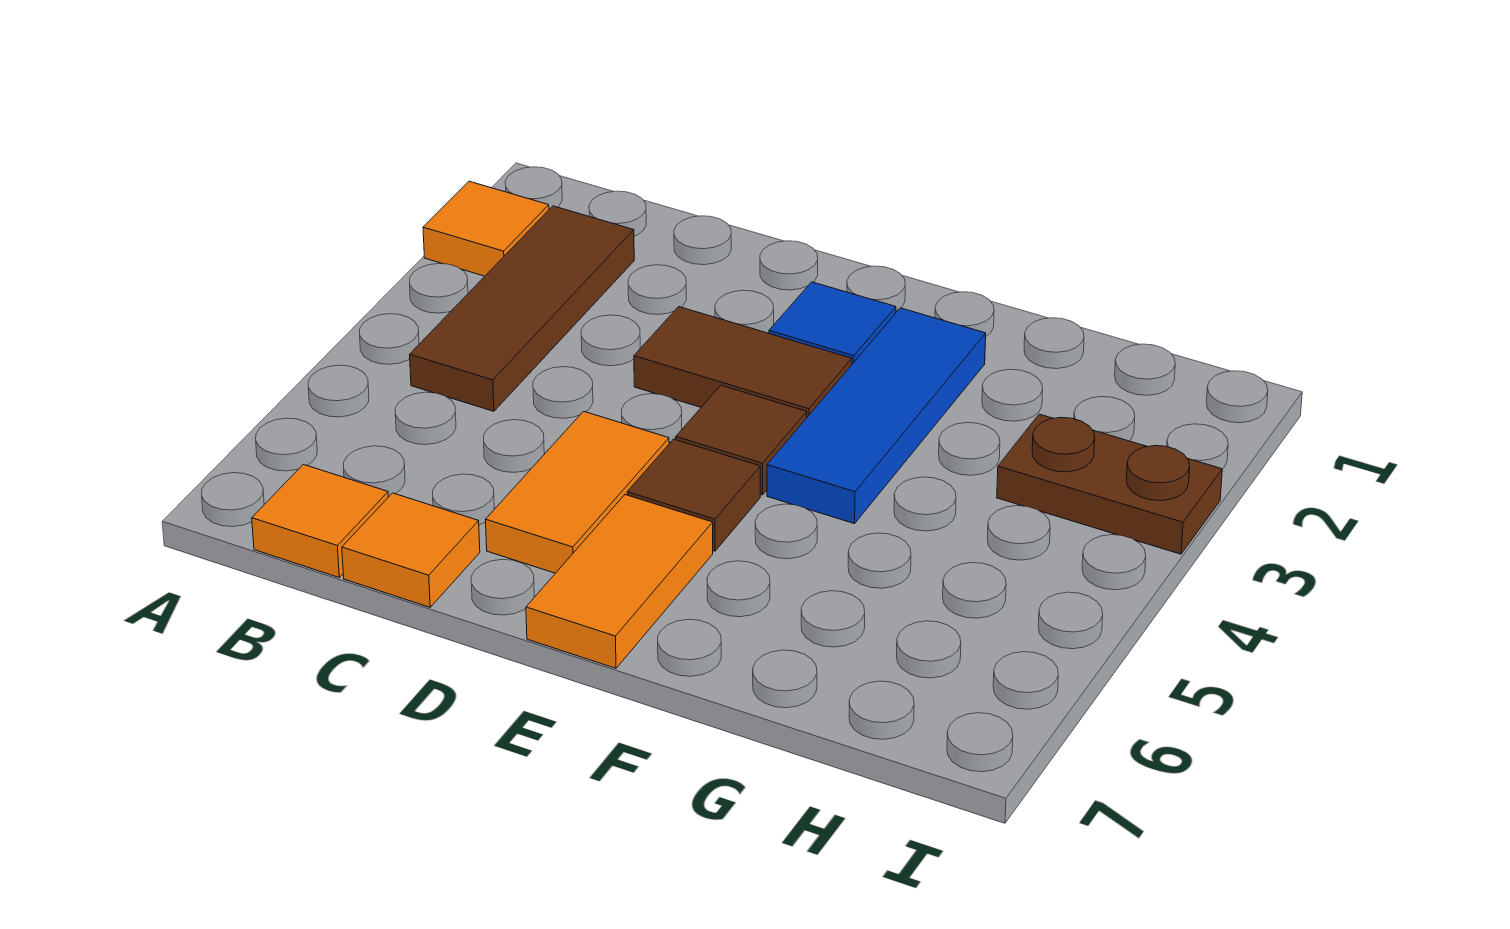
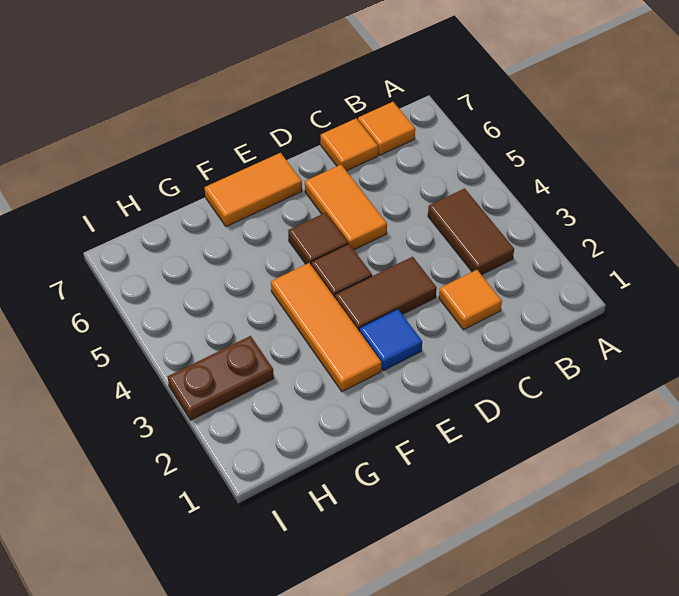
orange tile A2 level 1 -> orange tile C2 level 1
brown tile B2:B4 level 1 -> brown tile B3:B4 level 1
orange tile E6:E7 level 1 -> orange tile E7:F7 level 1
blue tile F2:F4 level 1 -> orange tile F2:F4 level 1

